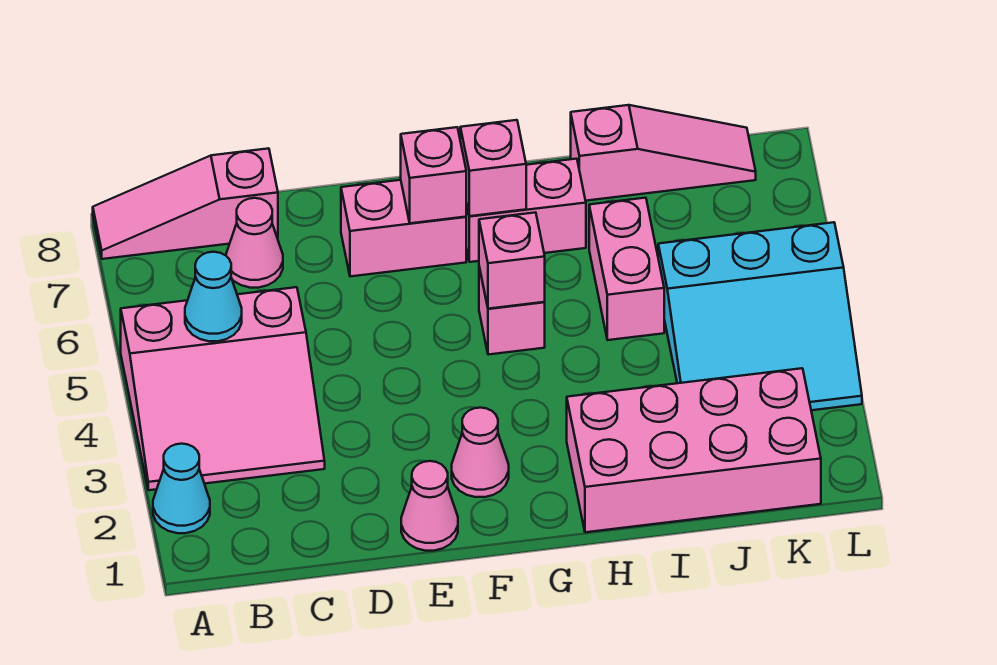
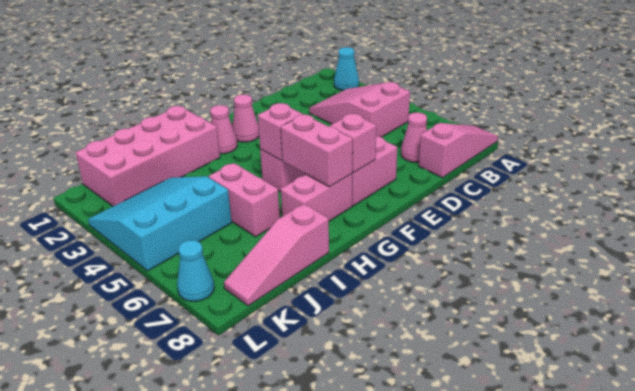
pink slope A3:C5 level 1 top 5 -> pink slope B3:C5 level 1 top 5
cyan cone B5 level 2 -> cyan cone L7 level 1
pink cone E1 level 1 -> pink cone G2 level 1
pink brick G7 level 2 -> pink brick G6:G7 level 2

